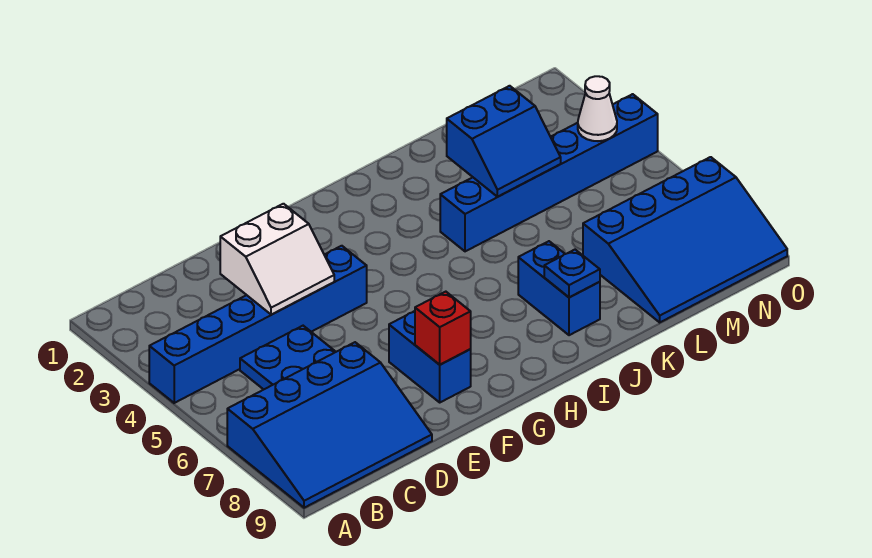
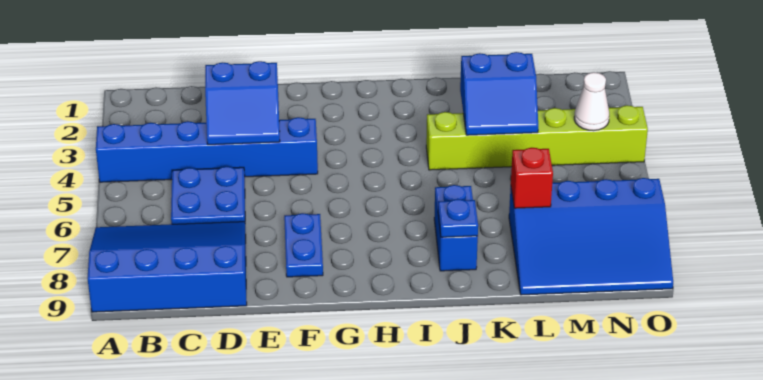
blue slope A7:D9 level 1 top 7 -> blue slope A7:D9 level 1 top 9
white slope D3:E4 level 2 top 3 -> blue slope D3:E4 level 2 top 3
blue brick F7:F8 level 1 -> blue plate F7:F8 level 1
red brick F8 level 2 -> red brick L7 level 2
blue brick J4:O4 level 1 -> lime brick J4:O4 level 1

